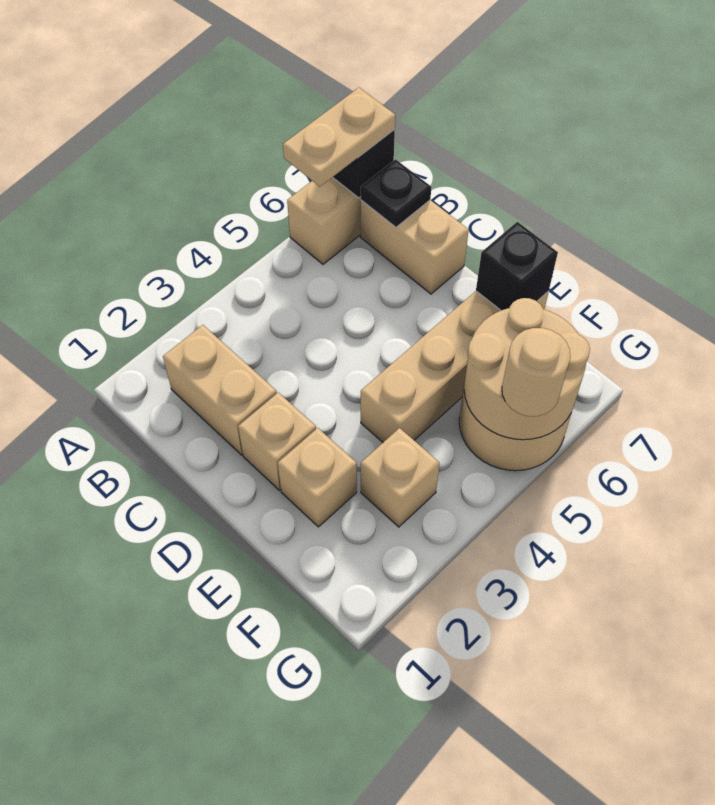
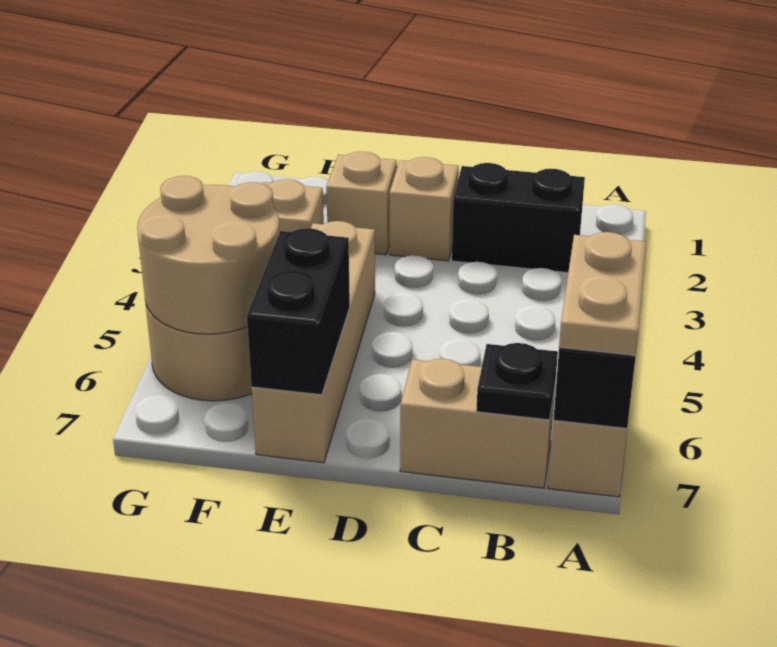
tan brick B2:C2 level 1 -> black brick B2:C2 level 1
black brick E7 level 2 -> black brick E6:E7 level 2
tan round brick G5 level 3 -> none

